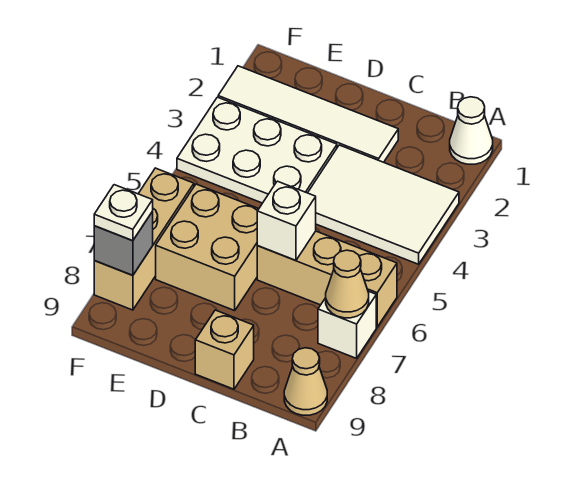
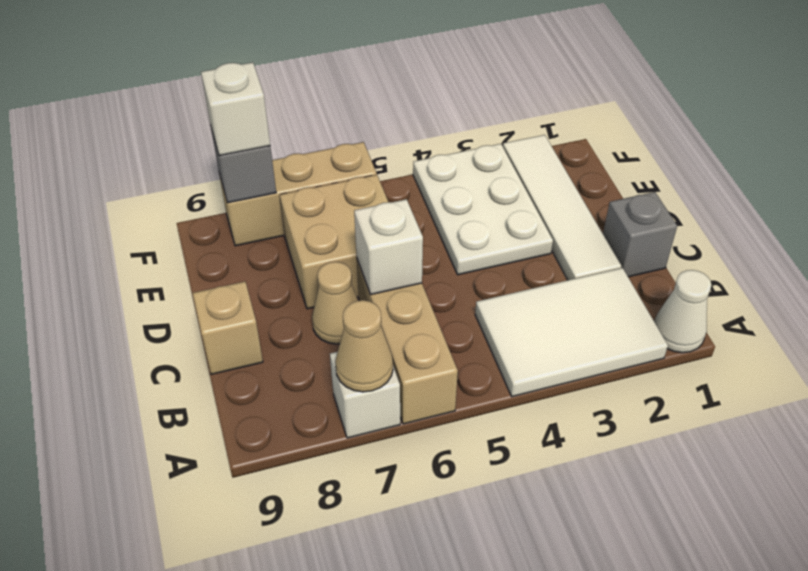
white tile A3:C4 level 1 -> white tile A2:B4 level 1
tan cone A9 level 1 -> tan cone C7 level 1
none -> grey brick C1 level 1
white plate F8 level 3 -> white brick F8 level 3

